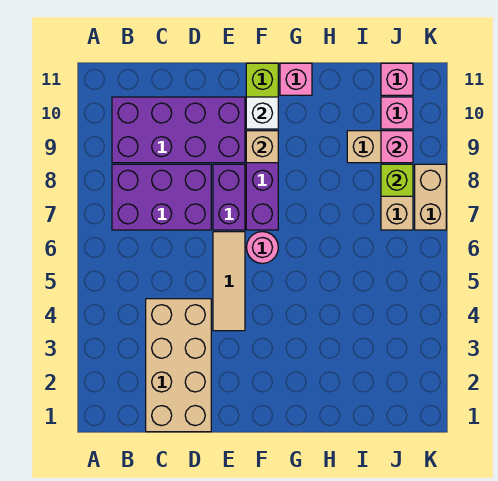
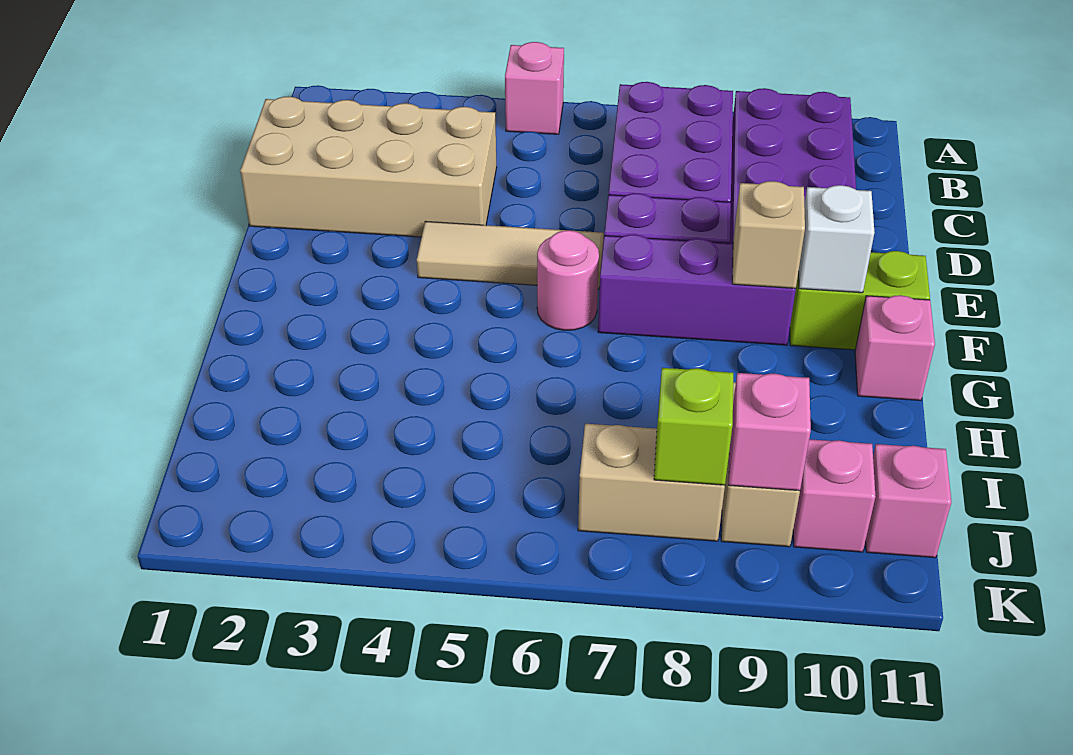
none -> pink brick A5 level 1
tan brick K7:K8 level 1 -> none

